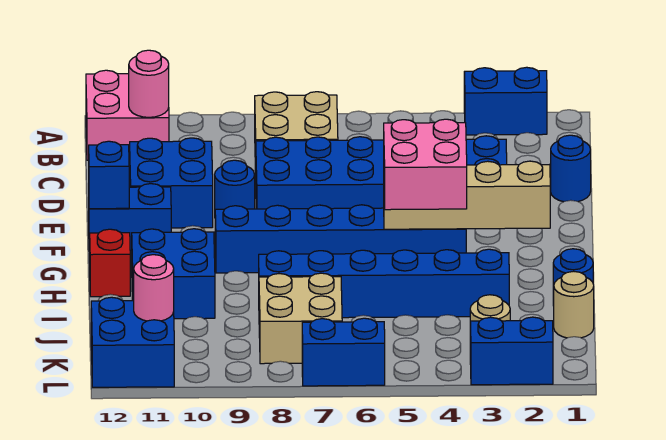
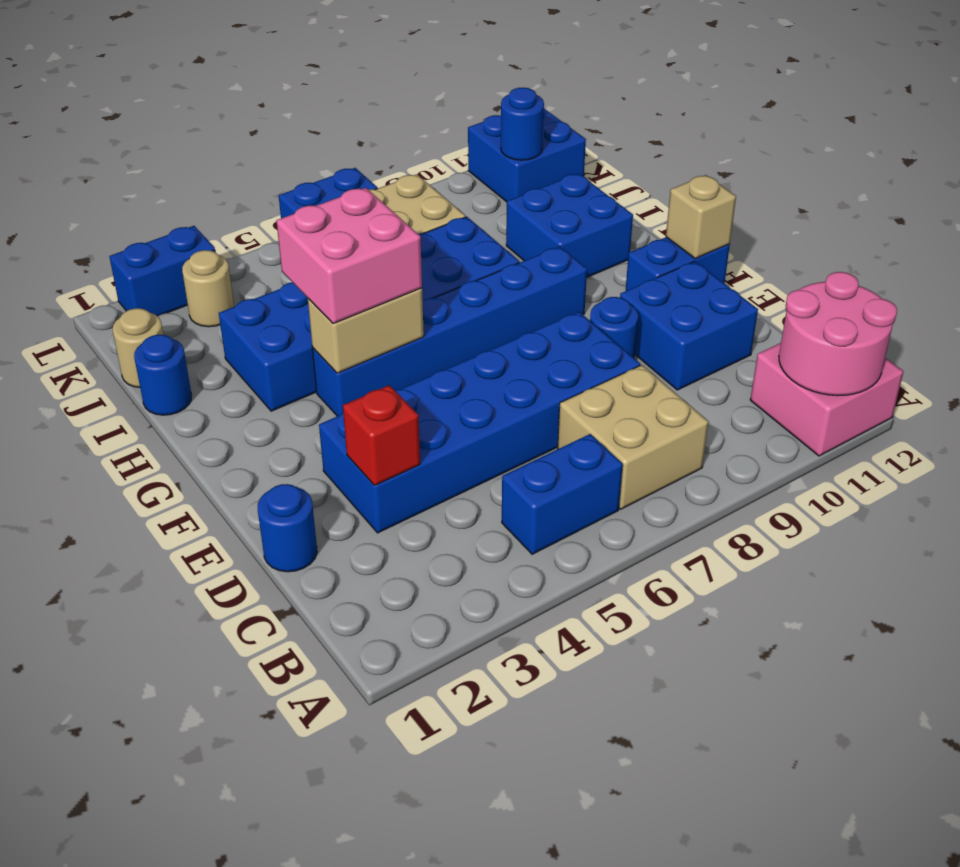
blue brick A2:A3 level 1 -> blue brick B5:B6 level 1
pink round brick B11 level 2 -> pink round brick A11:B12 level 2
blue brick F12 level 2 -> tan brick F12 level 2
tan brick G2:G5 level 2 -> tan brick G4:G5 level 2
red brick H12 level 1 -> red brick D3 level 2
blue brick I3:I8 level 1 -> blue brick H3:I8 level 1
pink round brick K11 level 2 -> blue round brick K11 level 2

